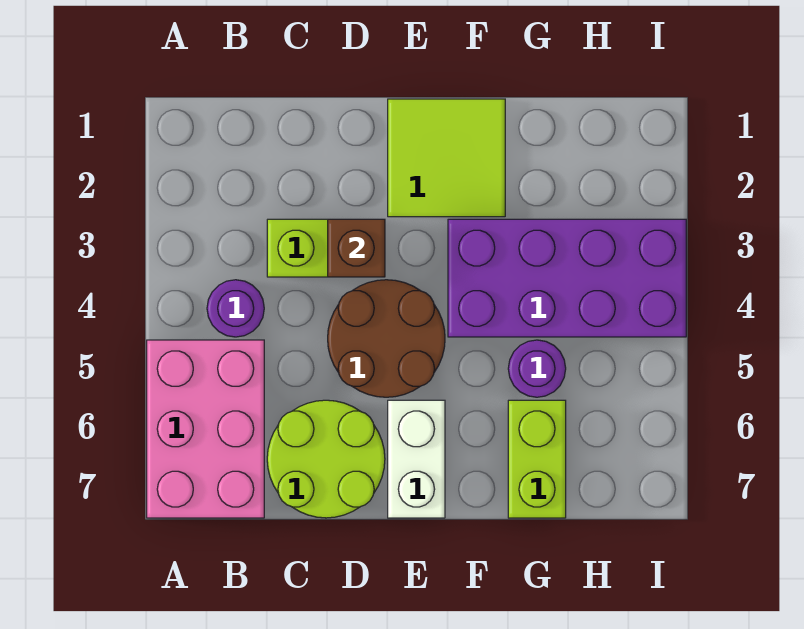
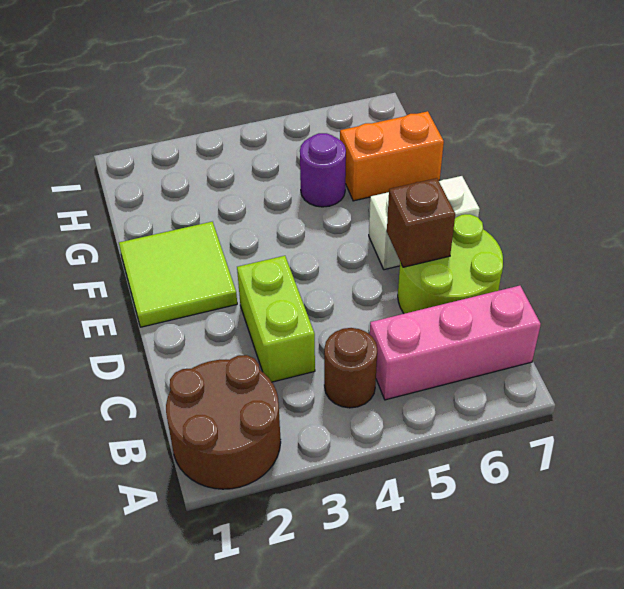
pink brick A5:B7 level 1 -> pink brick B5:B7 level 1
purple round brick B4 level 1 -> brown round brick B4 level 1
brown brick D3 level 2 -> brown brick D6 level 2
brown round brick D4:E5 level 1 -> brown round brick A1:B2 level 1
purple brick F3:I4 level 1 -> none
lime brick G6:G7 level 1 -> orange brick G6:G7 level 1

